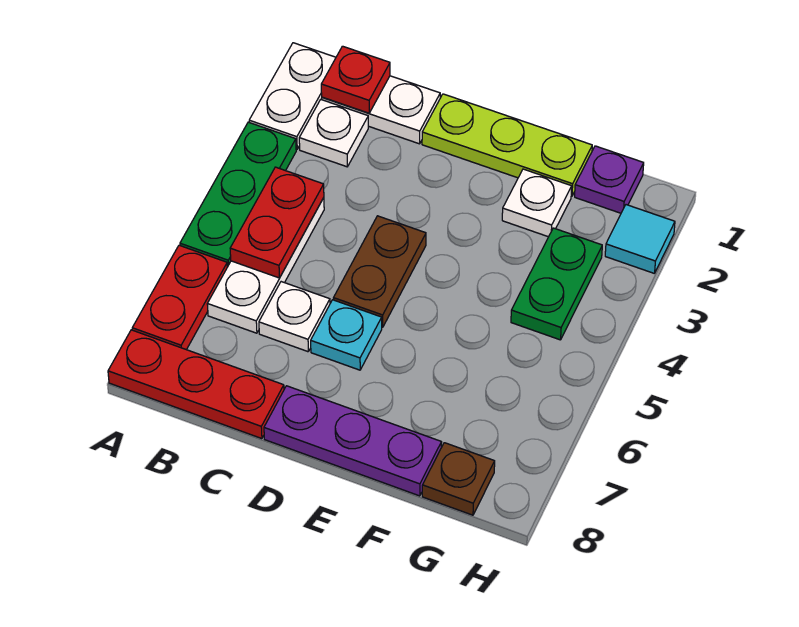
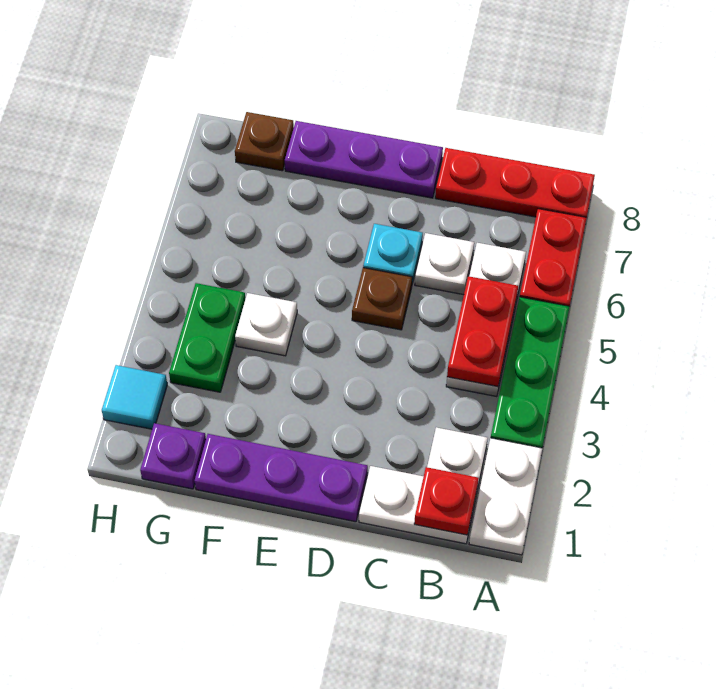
lime plate D1:F1 level 1 -> purple plate D1:F1 level 1
brown plate D4:D5 level 1 -> brown plate D5 level 1
white plate F2 level 1 -> white plate F4 level 1

